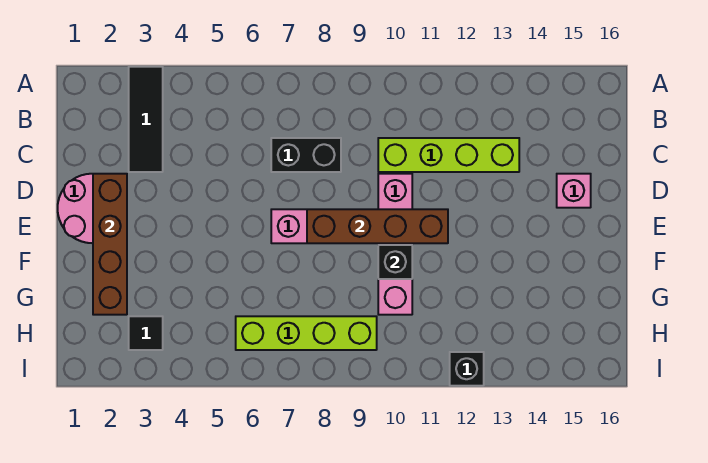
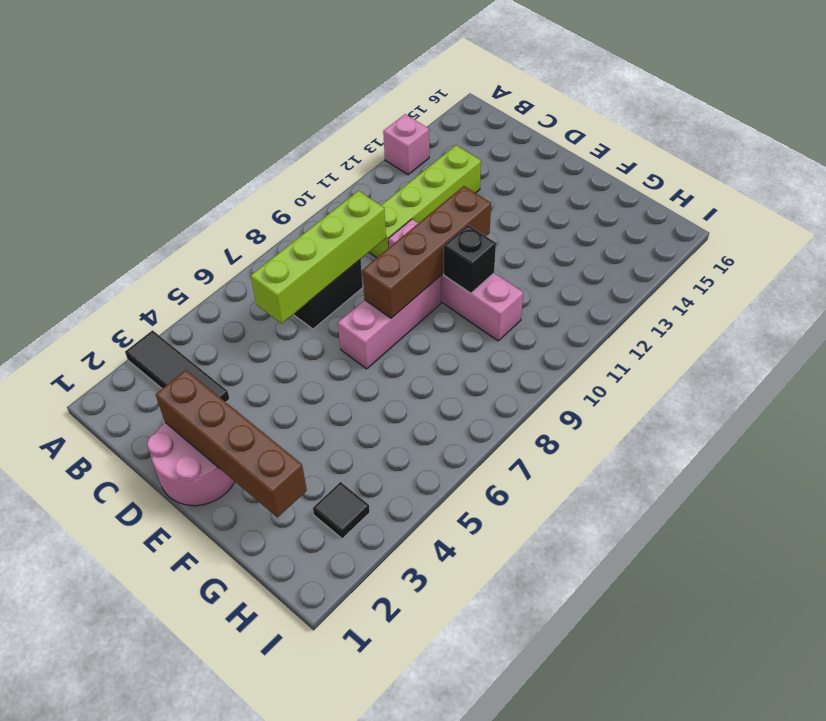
pink brick D15 level 1 -> pink brick A13 level 1
lime brick H6:H9 level 1 -> lime brick C6:C9 level 2
black brick I12 level 1 -> none

